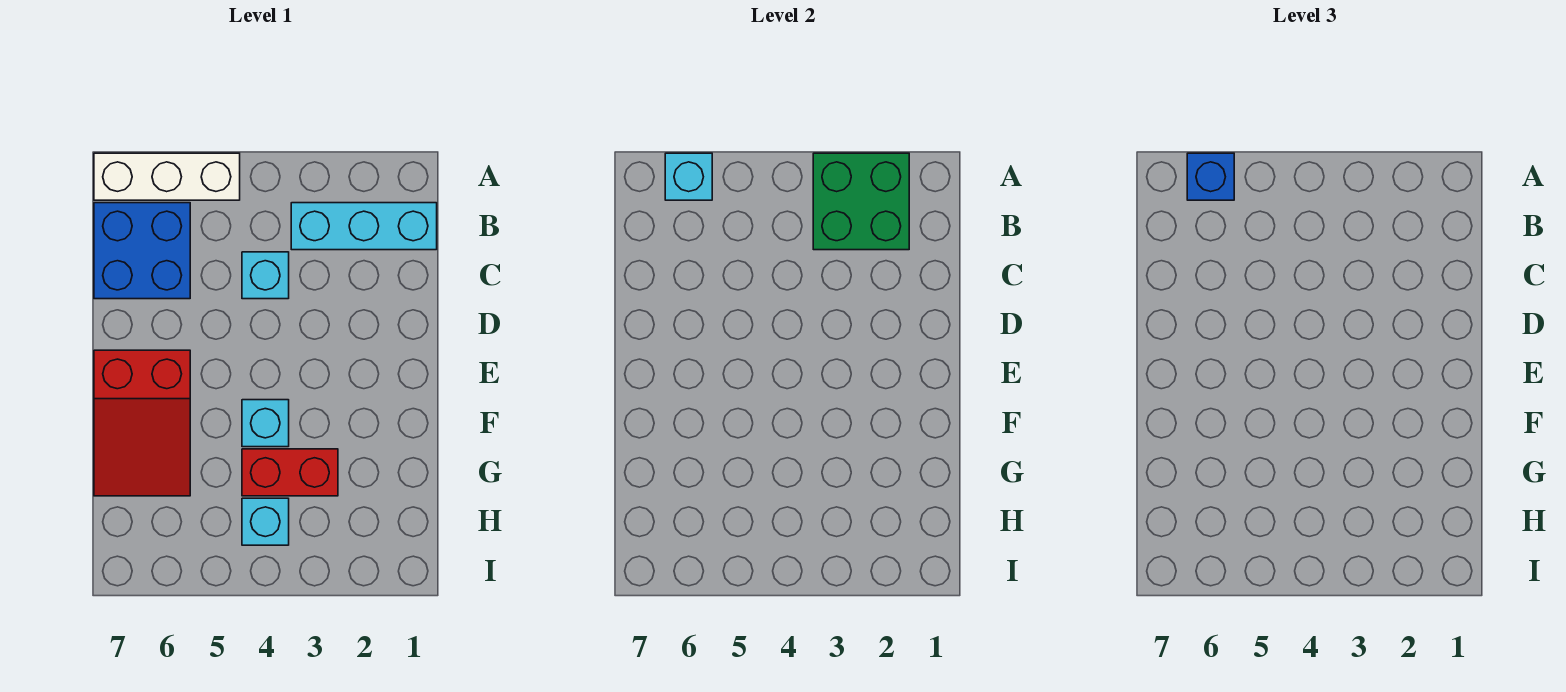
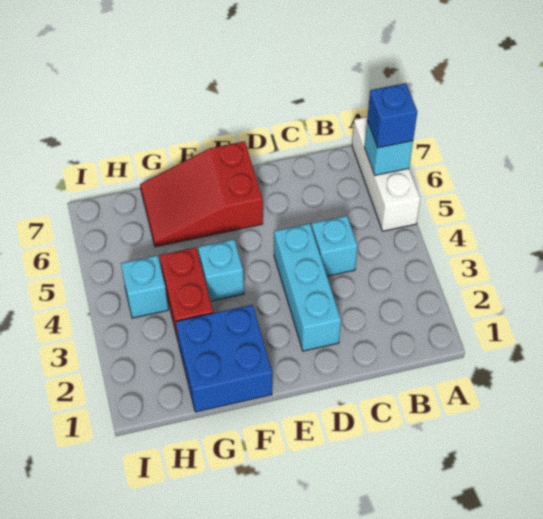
green brick A2:B3 level 2 -> none
cyan brick B1:B3 level 1 -> cyan brick D2:D4 level 1
blue brick B6:C7 level 1 -> blue brick F1:G2 level 1

